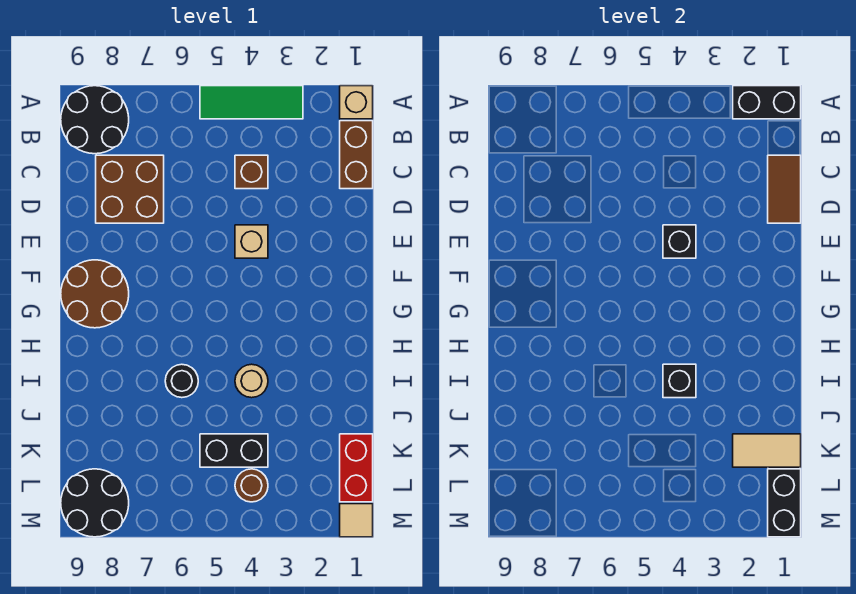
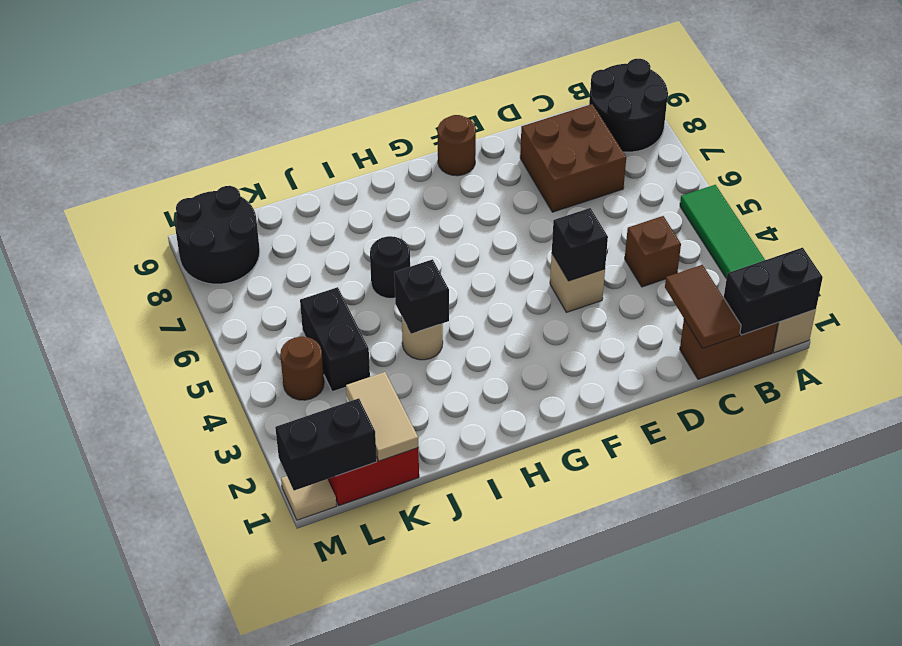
black brick A1:A2 level 2 -> black brick A1:B1 level 2
brown tile C1:D1 level 2 -> brown tile C1:C2 level 2
brown round brick F8:G9 level 1 -> brown round brick F9 level 1

